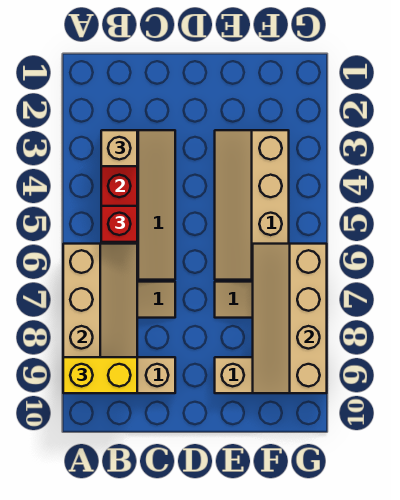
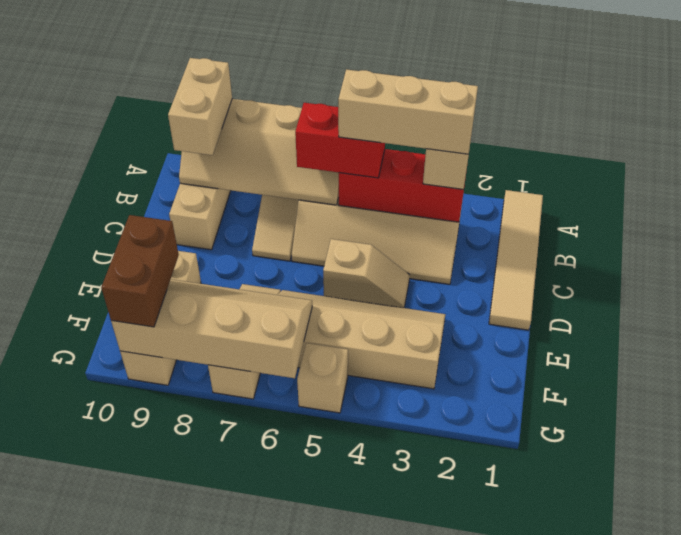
none -> tan tile A1:D1 level 1
yellow brick A9:B9 level 3 -> tan brick A9:B9 level 3
none -> tan brick B3:B5 level 4
red brick B5 level 3 -> red brick B5:B6 level 3
none -> tan slope D4:D5 level 1 top 5
none -> brown brick F9:G9 level 3
none -> tan brick G5 level 1

